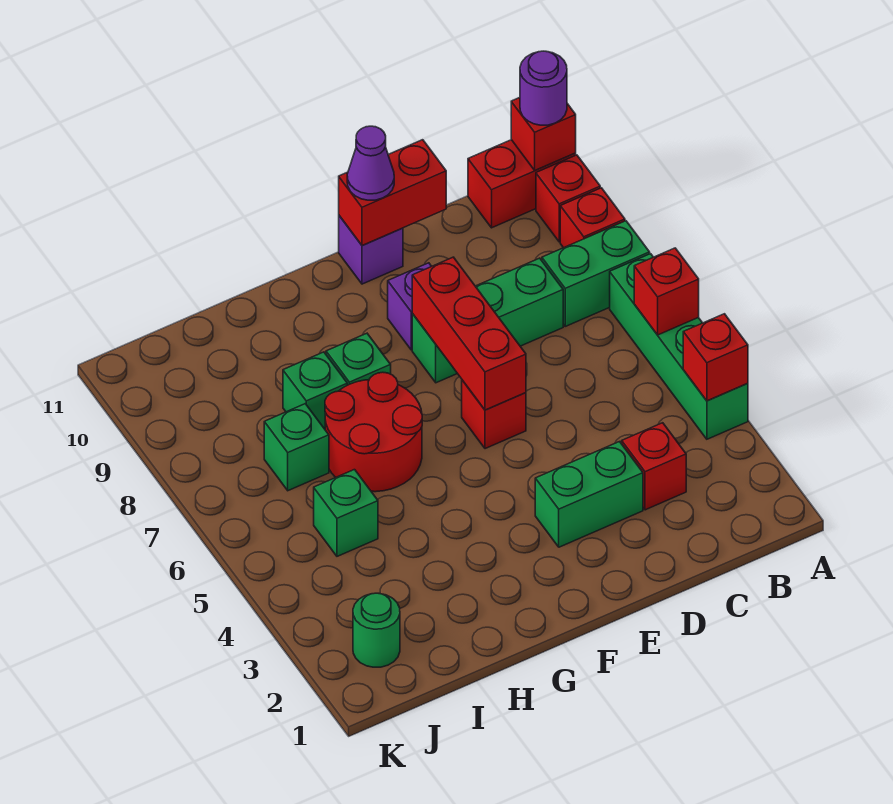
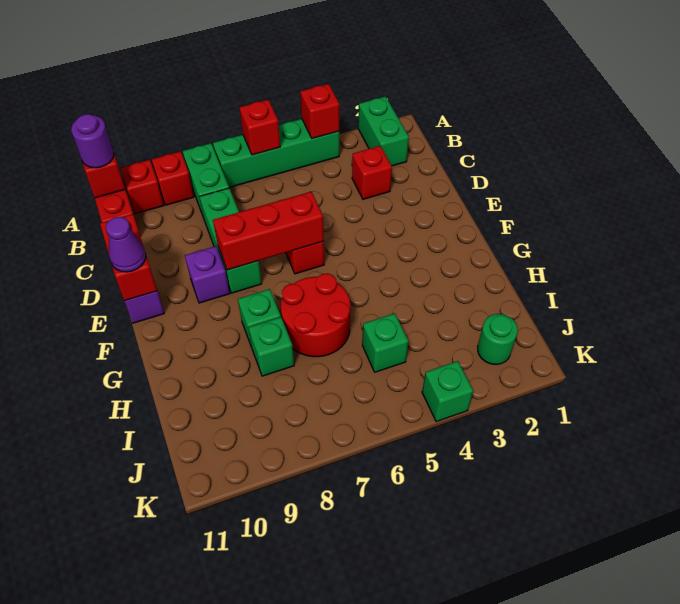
green brick D3:E3 level 1 -> green brick A2:B2 level 1
green brick I7 level 1 -> green brick K4 level 1

